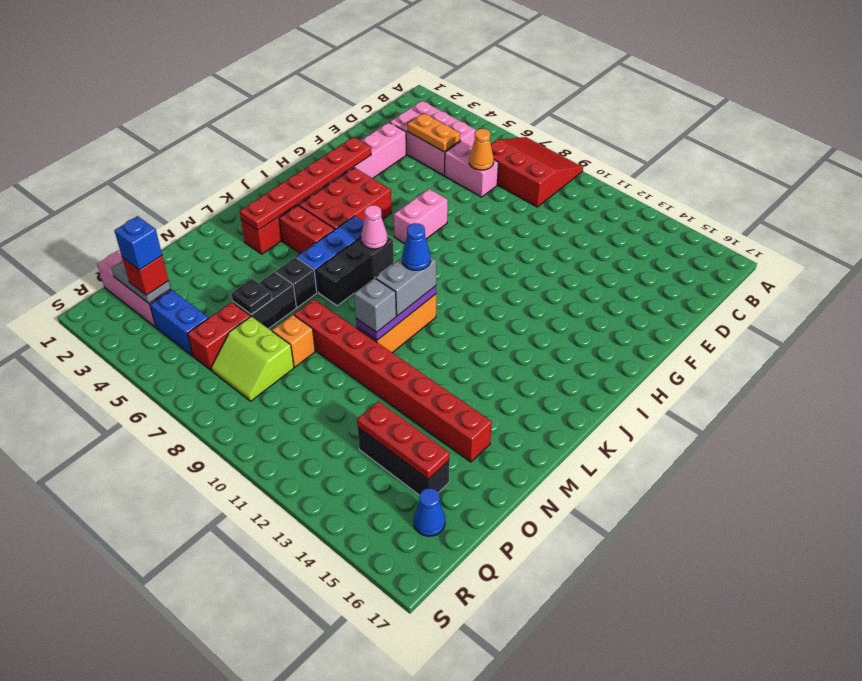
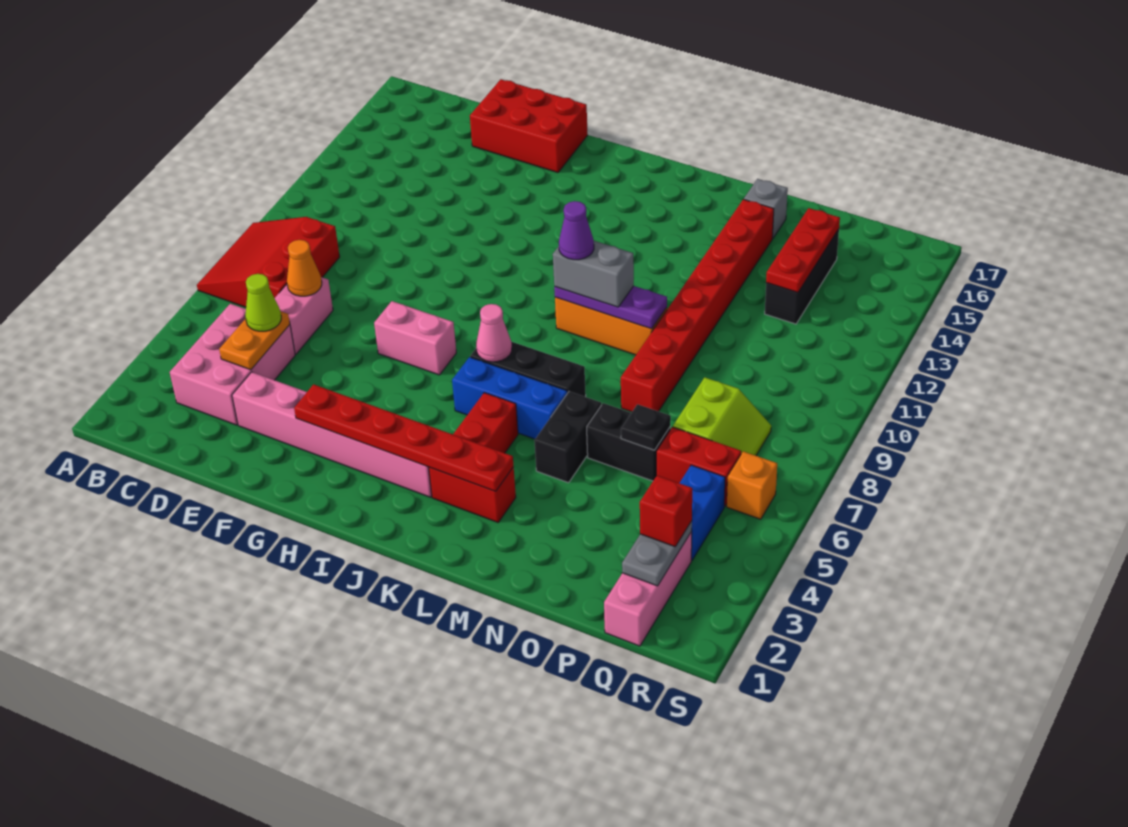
none -> lime cone D5 level 3
red brick H4:J5 level 1 -> red brick E16:G17 level 1
blue cone K10 level 4 -> purple cone K10 level 4
black brick M6 level 1 -> black brick M5:M6 level 1
grey brick M10 level 3 -> grey brick N16 level 1
orange brick O8 level 1 -> orange brick R6 level 1
blue brick Q3 level 4 -> none
blue cone Q16 level 1 -> none

